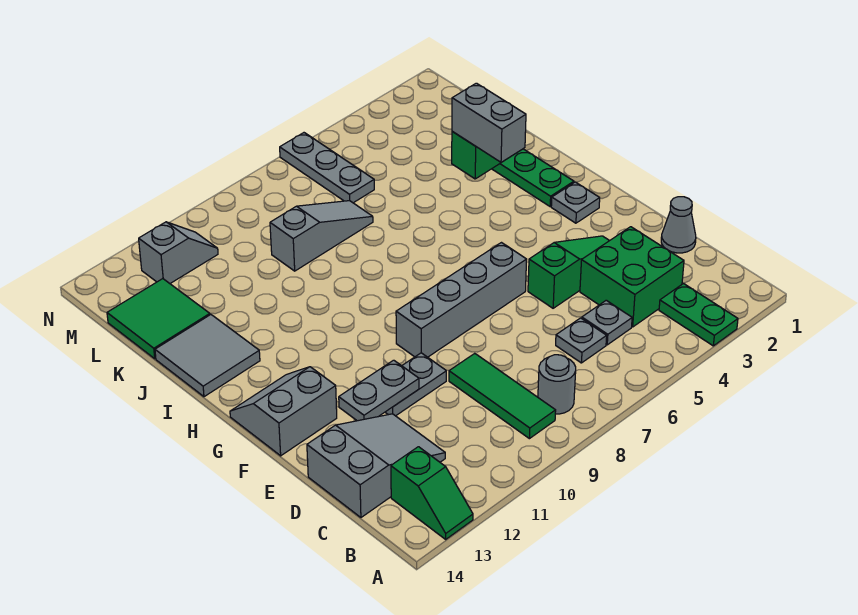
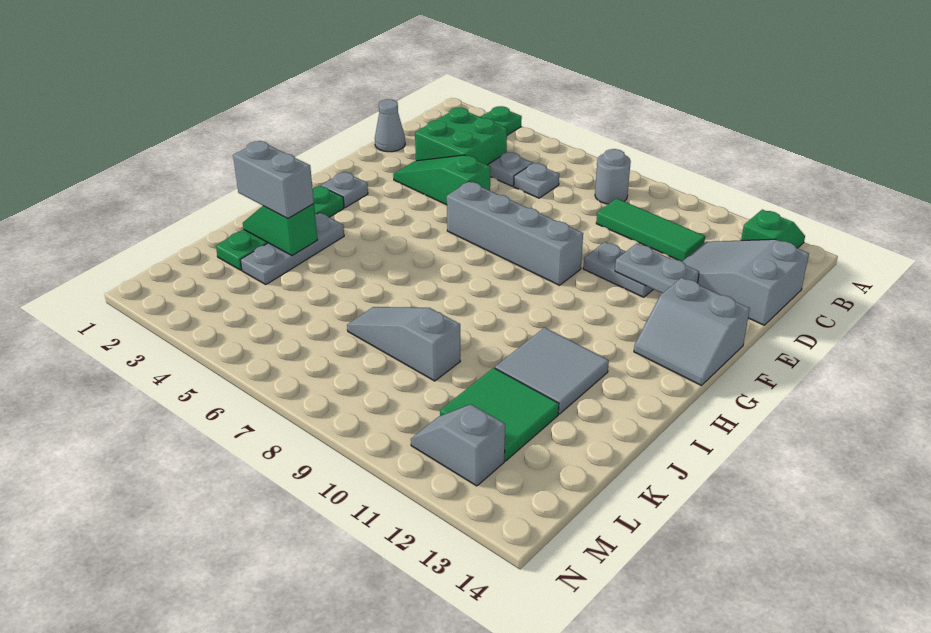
green tile B9:D9 level 1 -> green tile C9:C11 level 1
grey brick I3:J3 level 3 -> grey brick J2:J3 level 3
grey tile I13:J14 level 1 -> grey tile I11:J12 level 1
green tile K13:L14 level 1 -> green tile K11:L12 level 1
grey plate L6:N6 level 1 -> grey plate I3:K3 level 1

